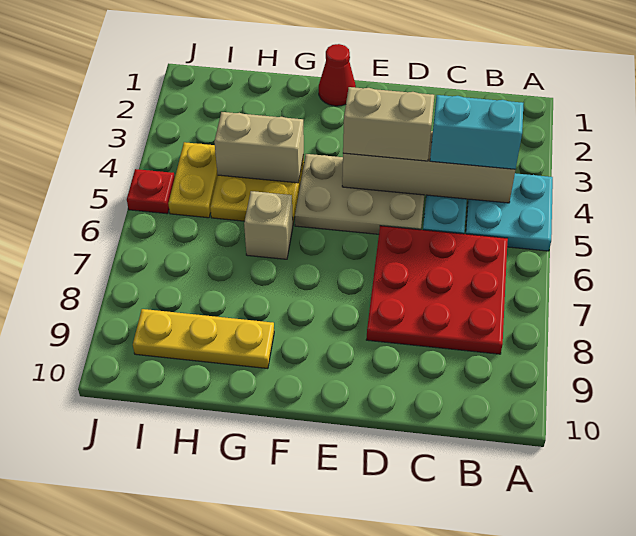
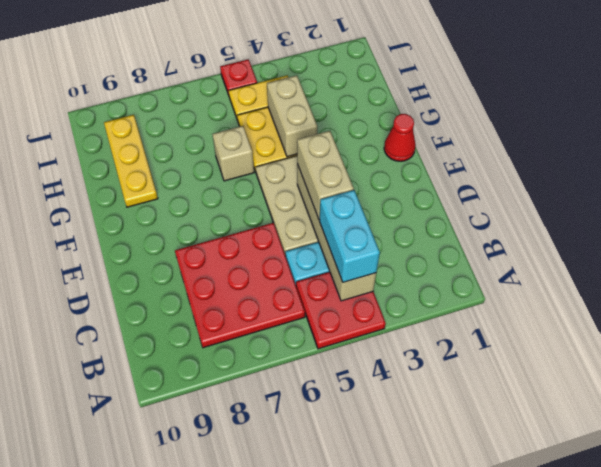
cyan plate A4:B5 level 1 -> red plate A4:B5 level 1

